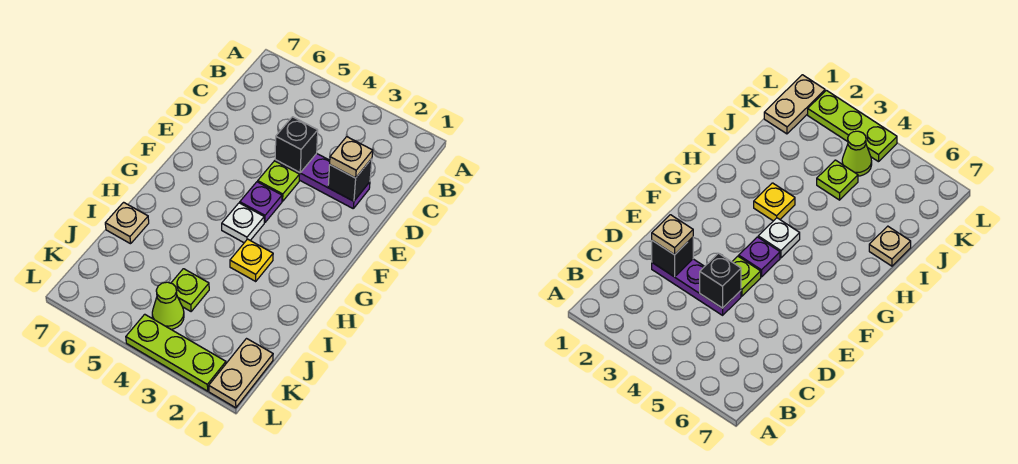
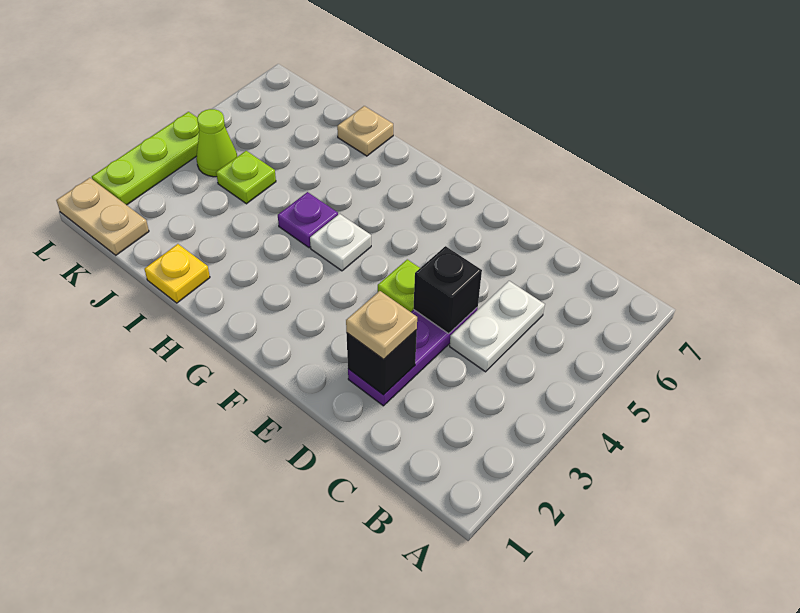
none -> white plate C4:C5 level 1
purple plate F4 level 1 -> purple plate H4 level 1
yellow plate H3 level 1 -> yellow plate I1 level 1

